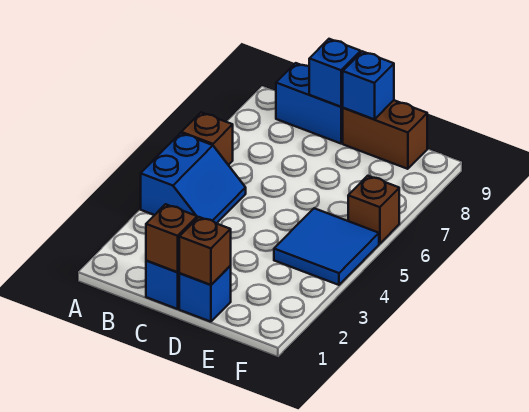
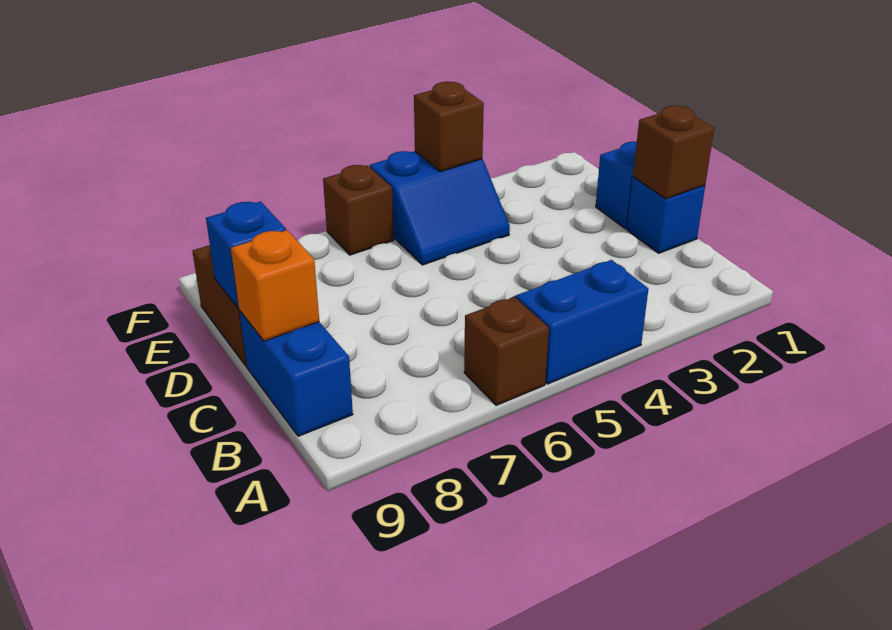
blue brick C9 level 2 -> orange brick C9 level 2
brown brick D1 level 2 -> brown brick F4 level 2
blue tile E4:F5 level 1 -> blue slope E4:F5 level 1 top F

